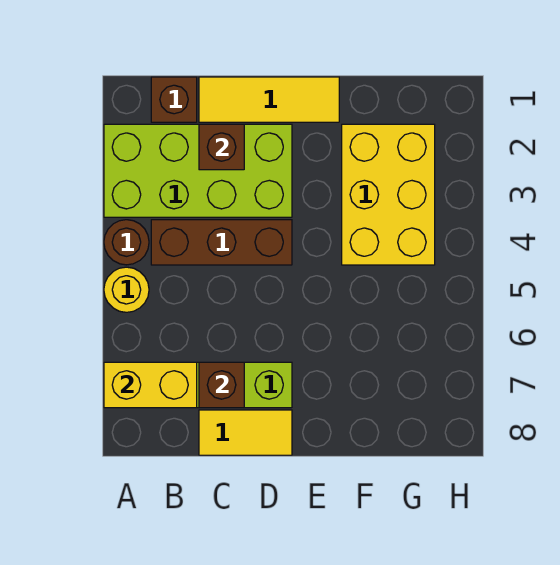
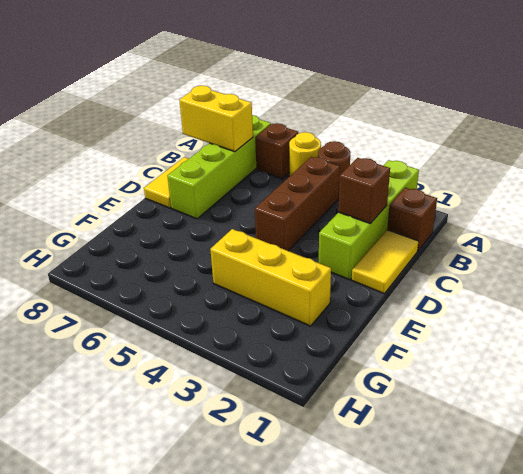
lime brick A2:D3 level 1 -> lime brick A2:D2 level 1
yellow brick A7:B7 level 2 -> yellow brick B7:B8 level 2
yellow tile C1:E1 level 1 -> yellow tile C1:D1 level 1
brown brick C7 level 2 -> brown brick A6 level 1
yellow brick F2:G4 level 1 -> yellow brick F2:F4 level 1

